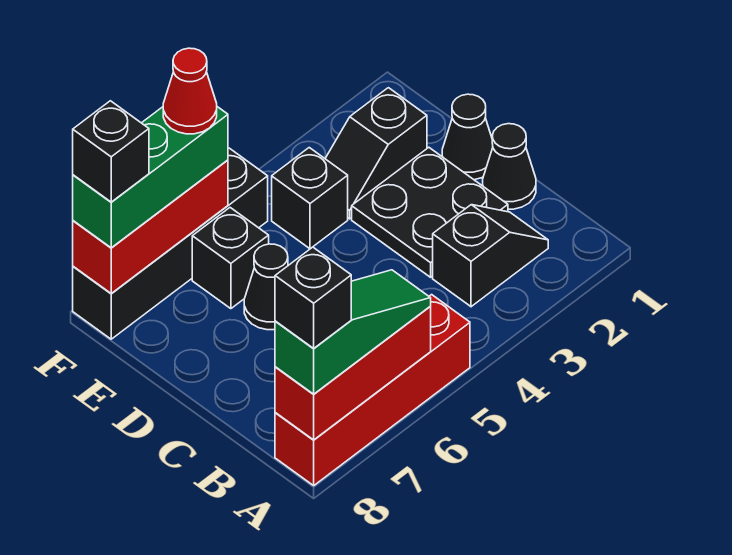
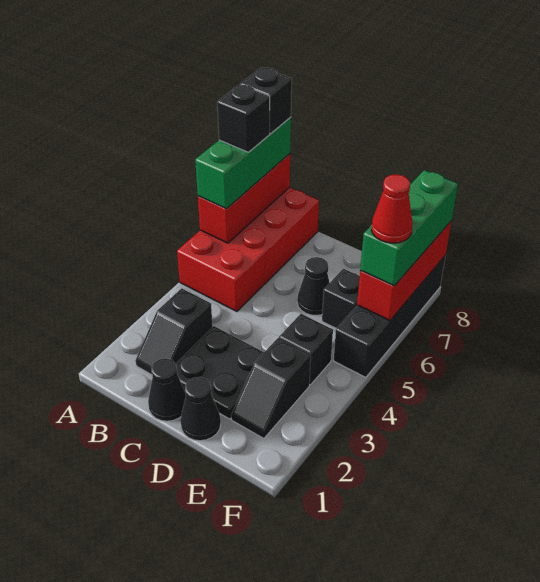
red brick A5:A8 level 1 -> red brick A5:B8 level 1
green slope A6:A8 level 3 top 8 -> green brick A6:A8 level 3
black slope E2:E3 level 1 top 2 -> black slope E2:E3 level 1 top 3
black brick F8 level 4 -> black brick A7 level 4

